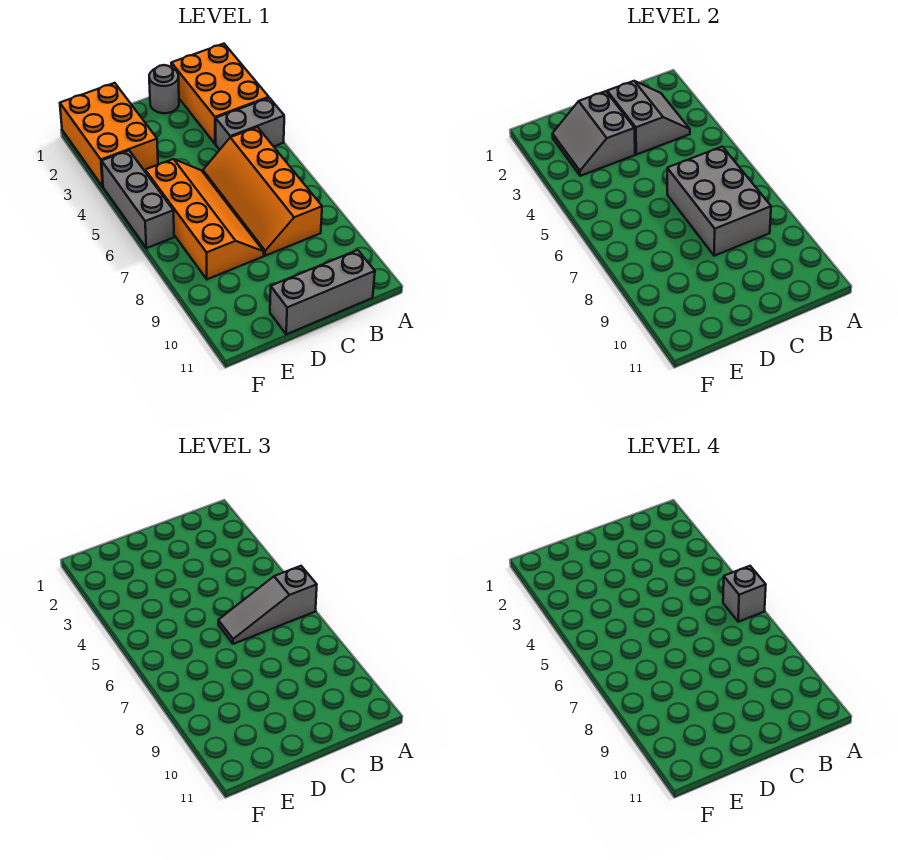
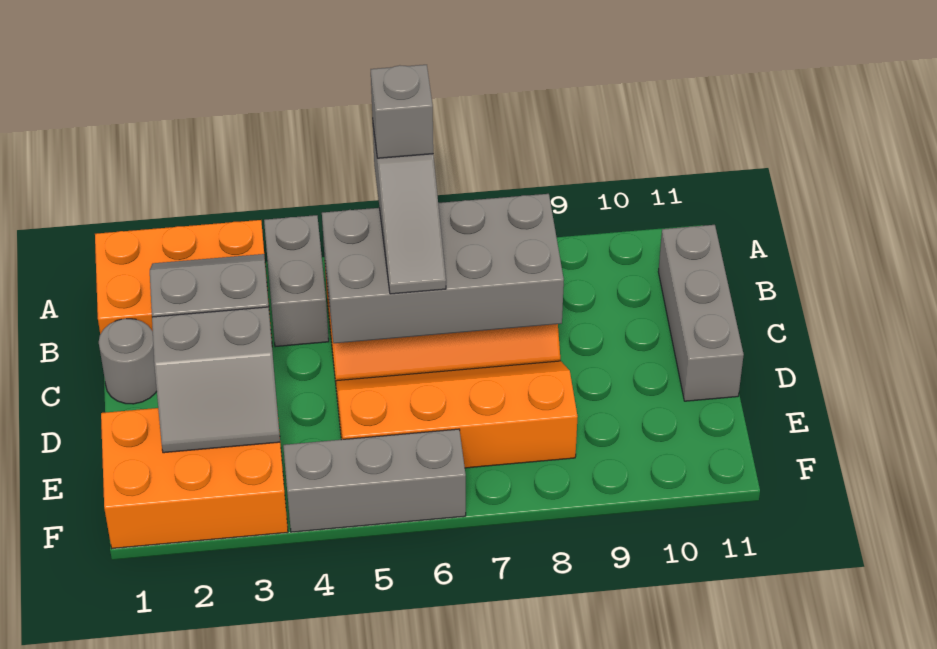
grey brick B6:C8 level 2 -> grey brick B5:C8 level 2

